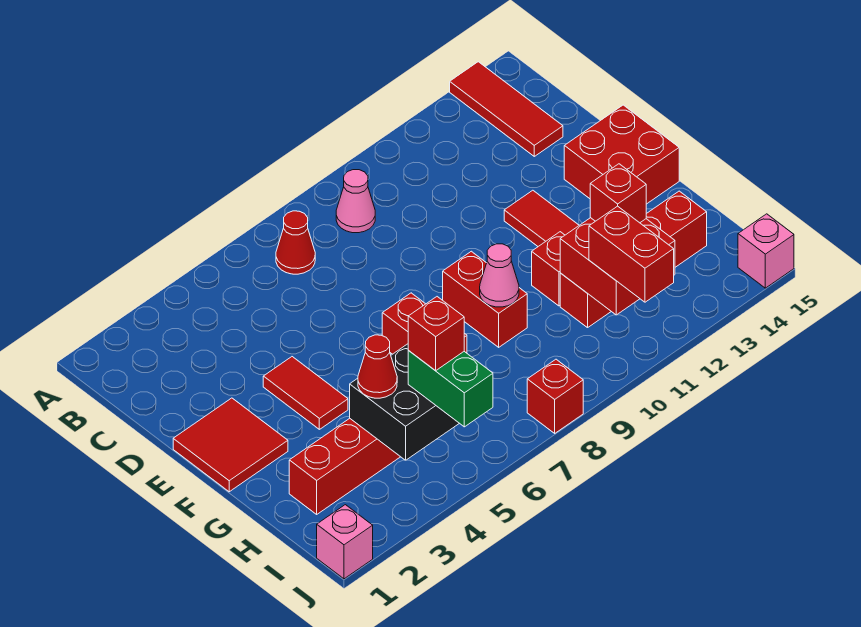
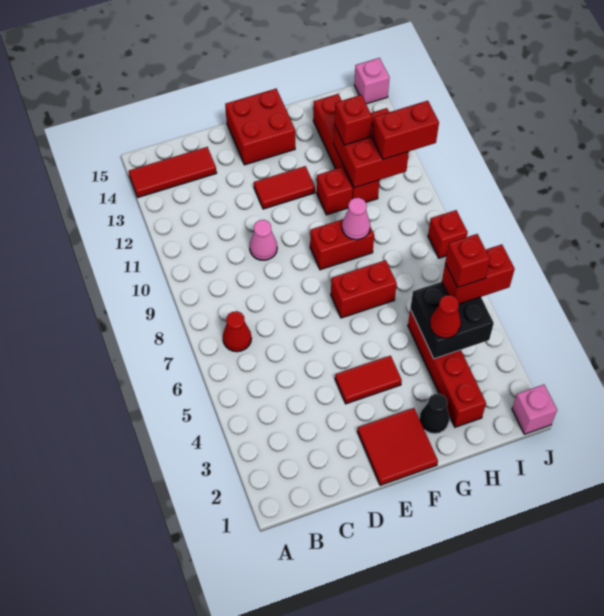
pink cone B9 level 1 -> pink cone D10 level 1
none -> black cone G2 level 1
green brick I5:J5 level 3 -> red brick I5:J5 level 3

